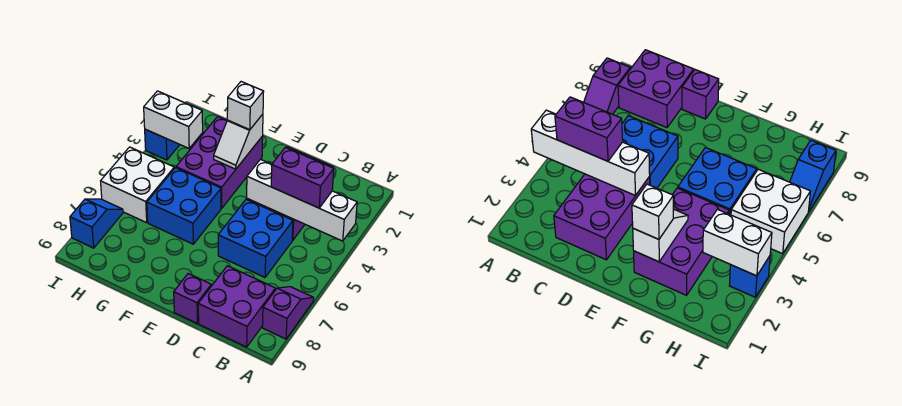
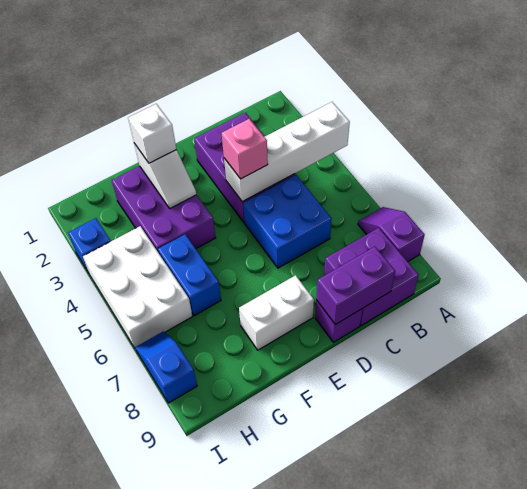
purple brick B4:C4 level 3 -> purple brick C9:D9 level 2
none -> pink brick D4 level 3
blue brick F5:G6 level 1 -> blue brick G5:G6 level 1
white brick H3:I3 level 2 -> white brick E8:F8 level 1
white brick H5:I6 level 1 -> white brick H4:I6 level 1

